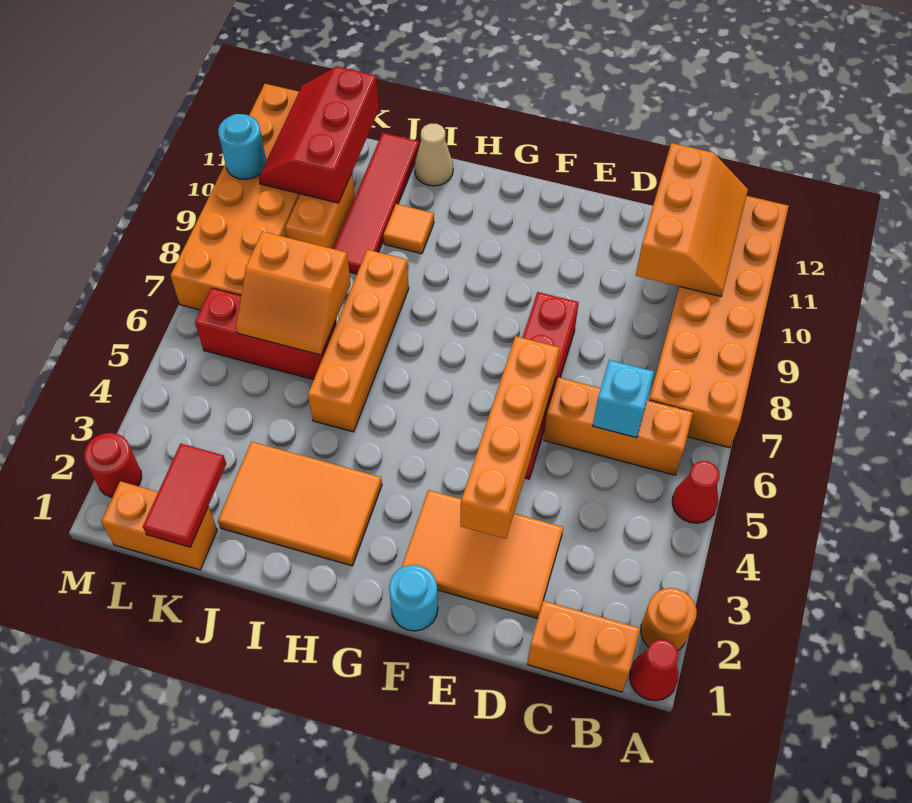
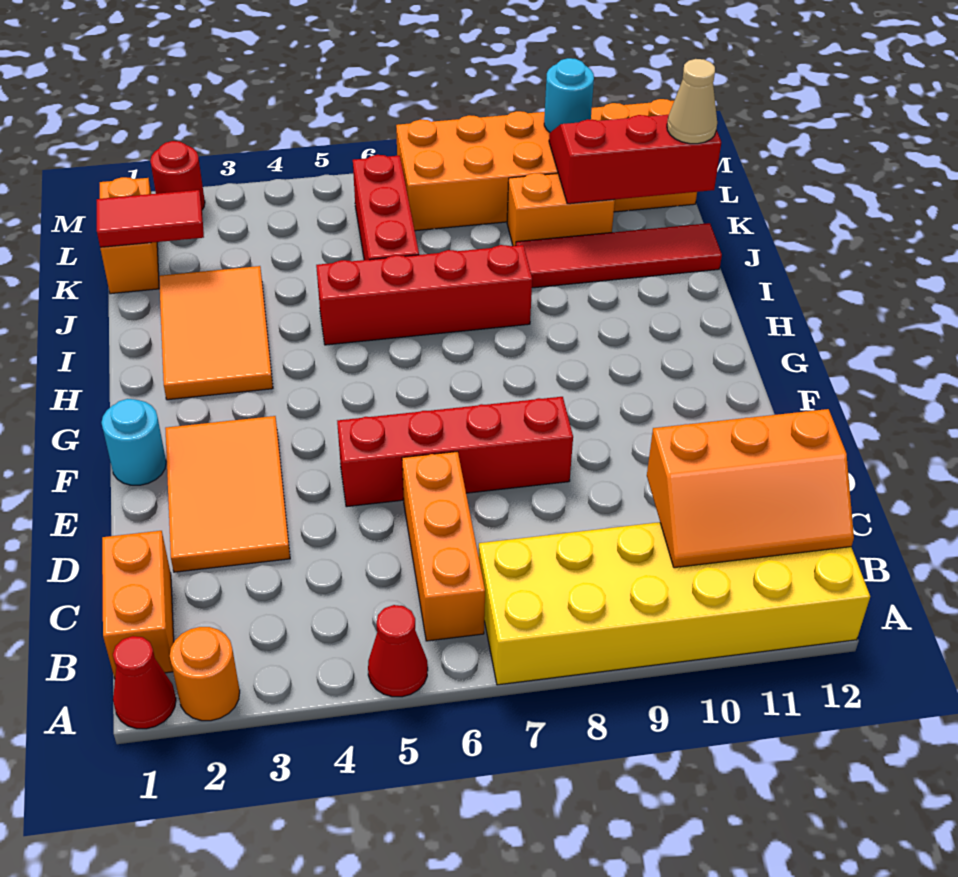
orange brick A7:B12 level 1 -> yellow brick A7:B12 level 1
cyan brick C6 level 2 -> none
orange brick E3:E6 level 2 -> none
orange brick I5:I8 level 1 -> red brick I5:I8 level 1
orange tile I10 level 1 -> none
tan cone I12 level 1 -> tan cone K12 level 3
orange slope J6:K7 level 2 top 7 -> none

